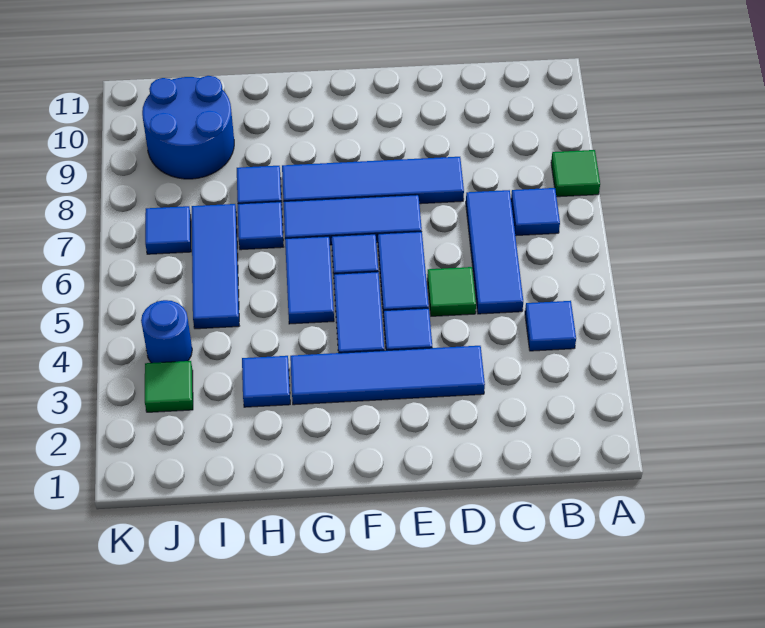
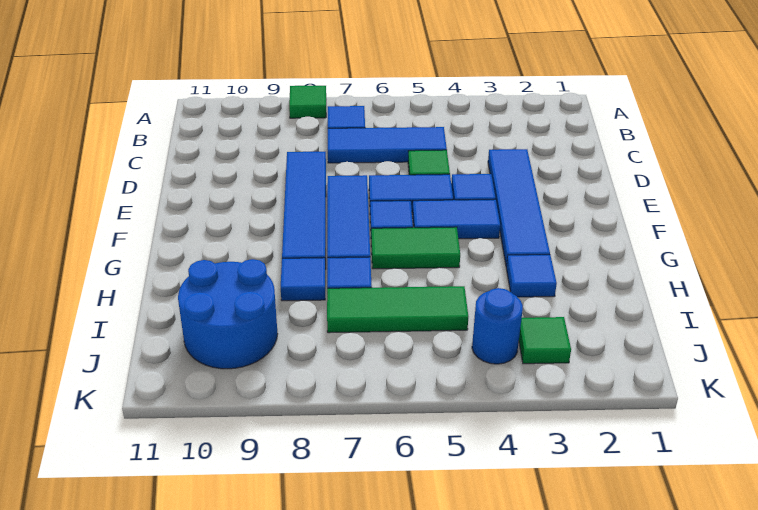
blue tile B4 level 1 -> none
blue tile G5:G6 level 1 -> green tile G5:G6 level 1
blue tile I5:I7 level 1 -> green tile I5:I7 level 1
blue tile J7 level 1 -> none

